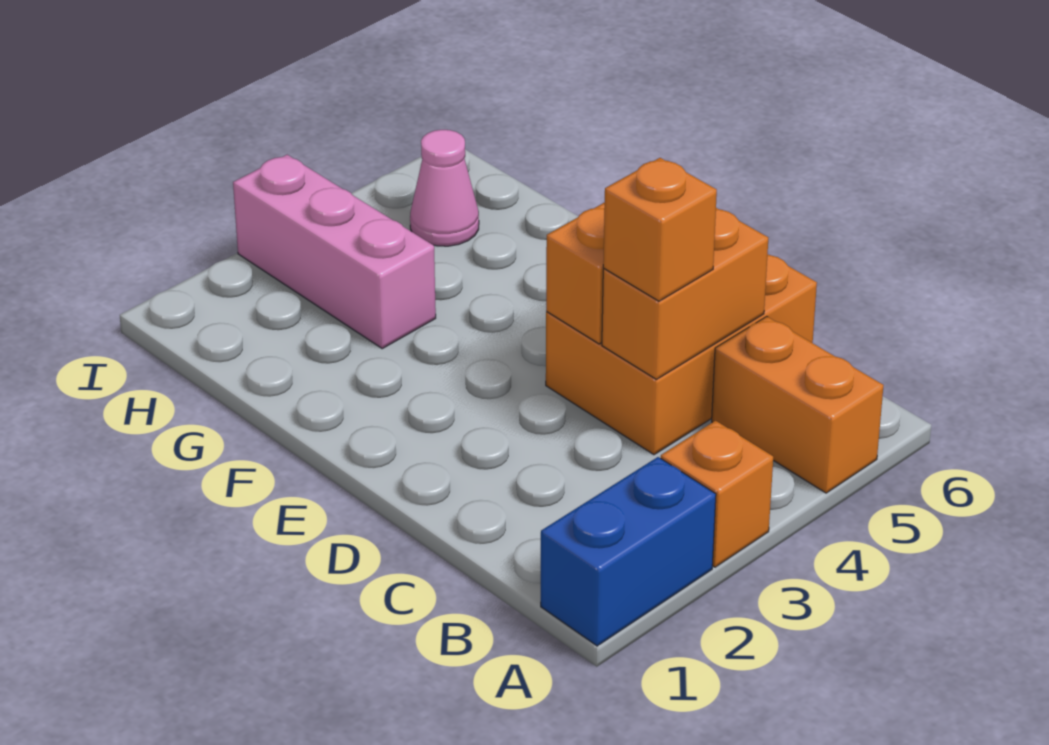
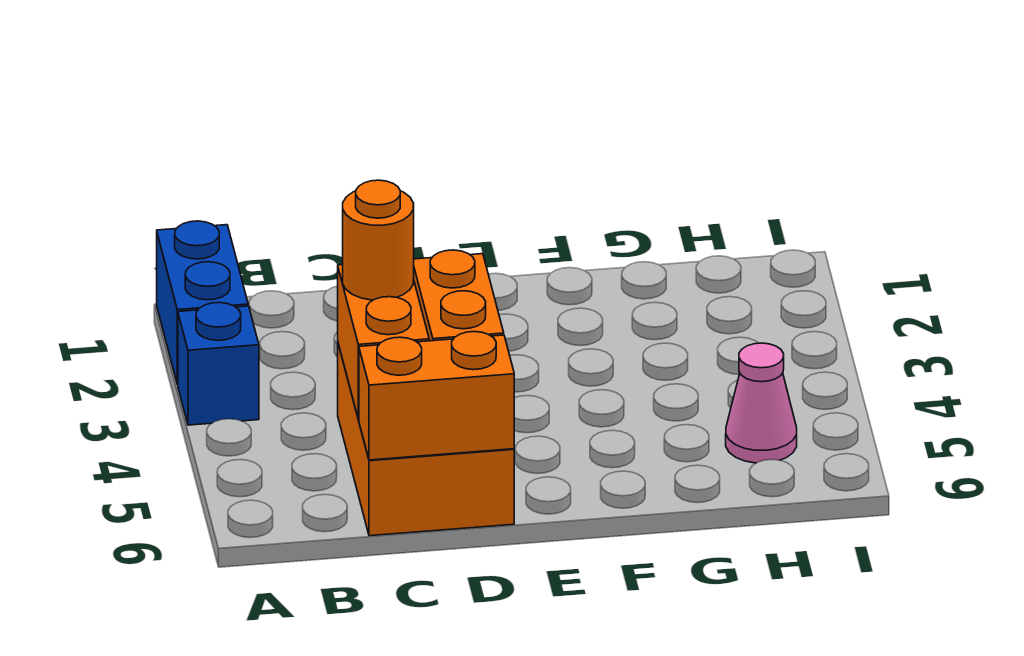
orange brick A3 level 1 -> blue brick A3 level 1
orange brick A5:B5 level 1 -> orange brick C6:D6 level 2
orange brick C4 level 3 -> orange round brick C4 level 3
pink brick G3:I3 level 1 -> none

